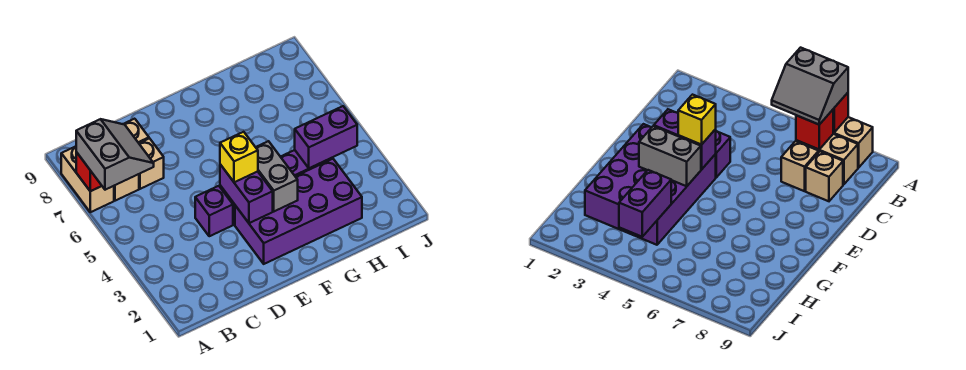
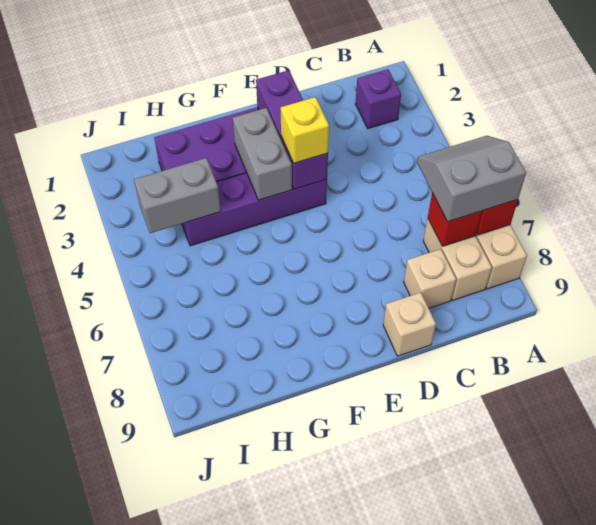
grey slope A6:B7 level 3 top A -> grey slope A6:B7 level 3 top 7
tan brick C7 level 1 -> tan brick D9 level 1
purple brick D4 level 1 -> purple brick B2 level 1
purple brick E3:E4 level 2 -> purple brick E2:E4 level 2
purple brick H4:I4 level 2 -> grey brick H4:I4 level 2

